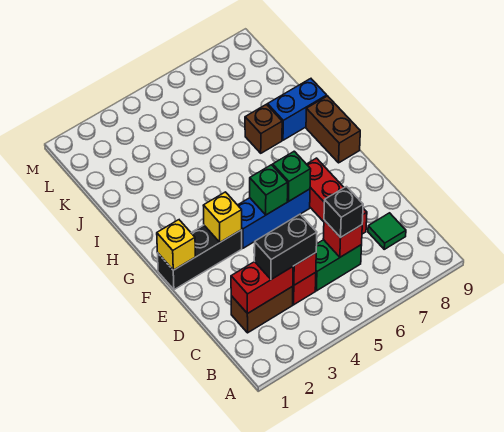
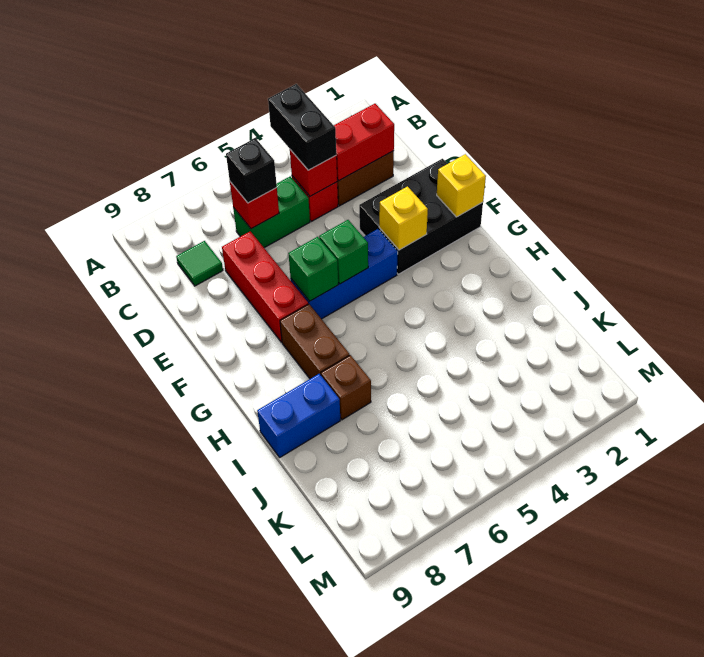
black brick C3:C4 level 3 -> black brick B4:C4 level 3
black brick F1:F3 level 1 -> black brick E1:F3 level 1
brown brick G9:H9 level 1 -> brown brick G7:H7 level 1

